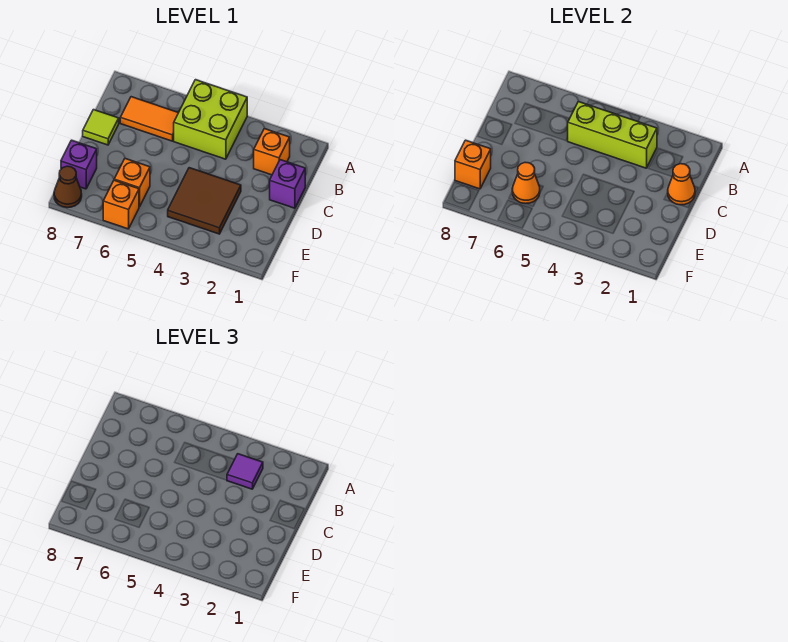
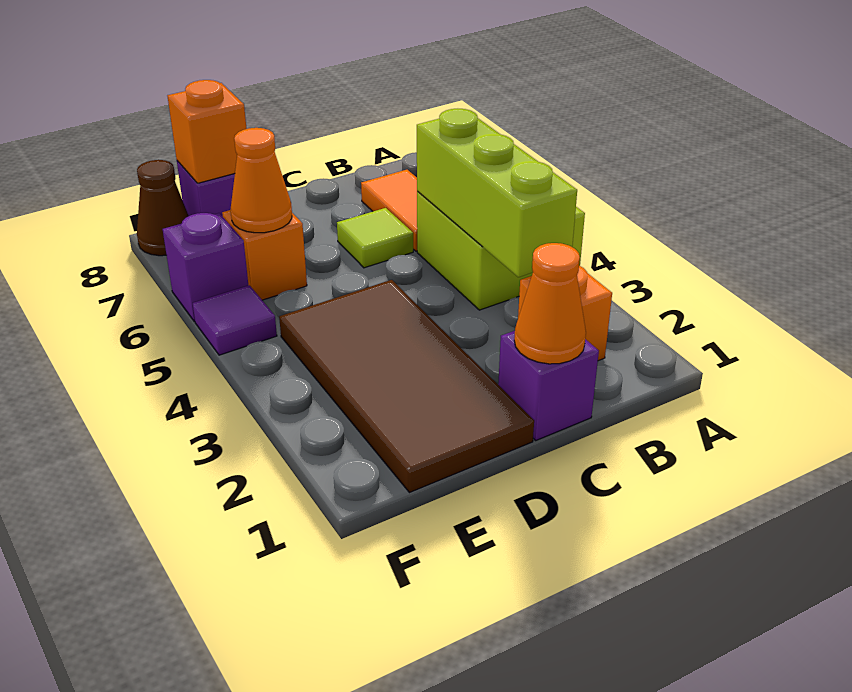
purple tile B3 level 3 -> purple tile F5 level 1
lime tile C8 level 1 -> lime tile C6 level 1
brown tile D3:E4 level 1 -> brown tile D1:E4 level 1
orange brick F6 level 1 -> purple brick F6 level 1

